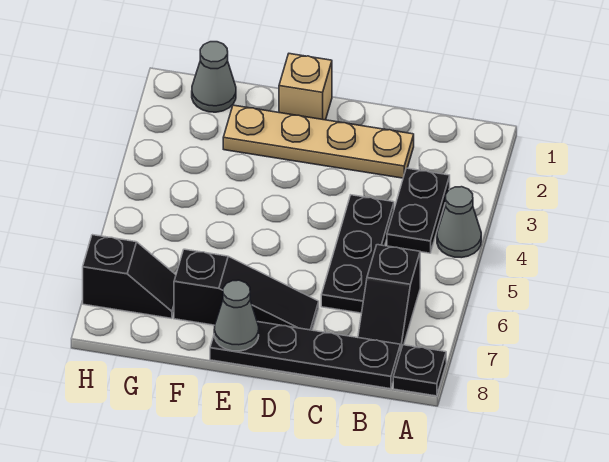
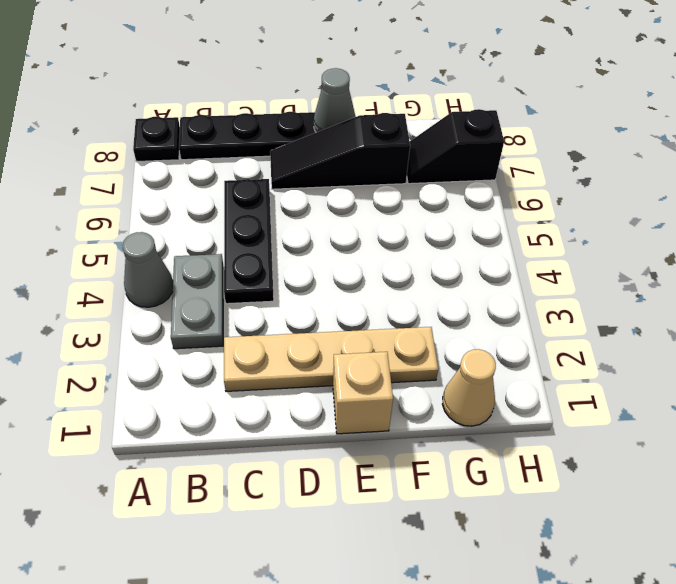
black plate B3:B4 level 1 -> grey plate B3:B4 level 1
black slope B6:B7 level 1 top 6 -> none
grey cone G1 level 1 -> tan cone G1 level 1

